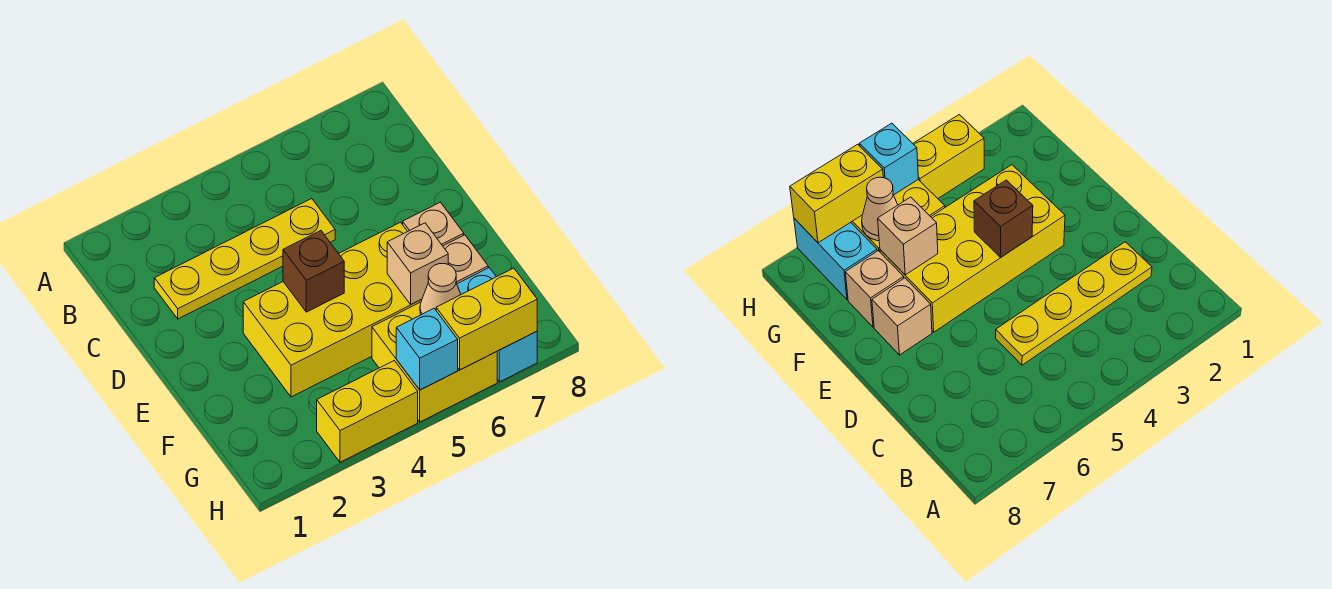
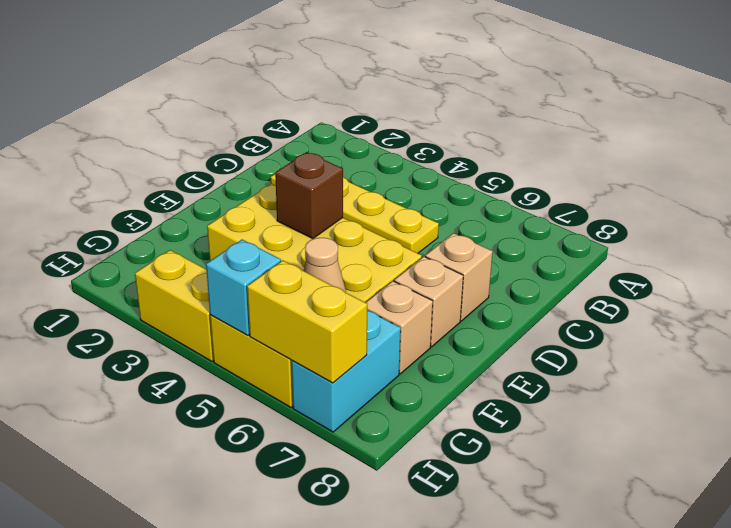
tan brick F6 level 2 -> tan brick D7 level 1

